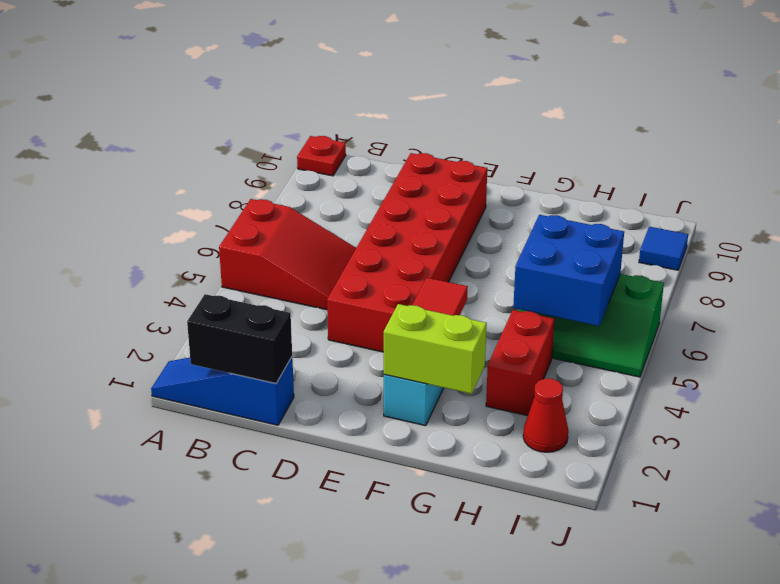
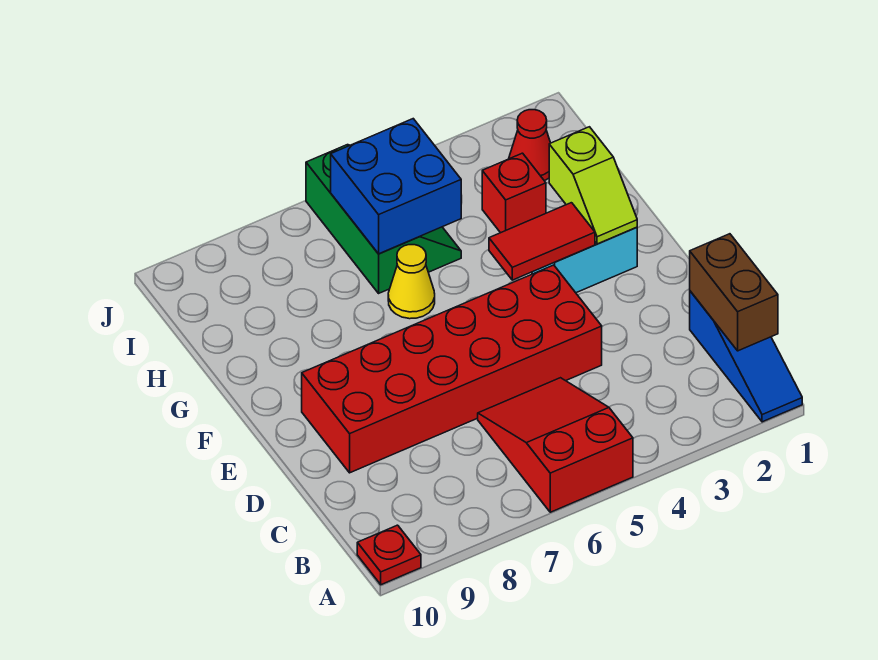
black brick B1:C1 level 2 -> brown brick B1:C1 level 2
lime brick F2:G2 level 2 -> lime slope F2:G2 level 2 top G
none -> yellow cone G6 level 1
red brick H3:H4 level 1 -> red brick H3 level 1
blue tile J9 level 1 -> none

